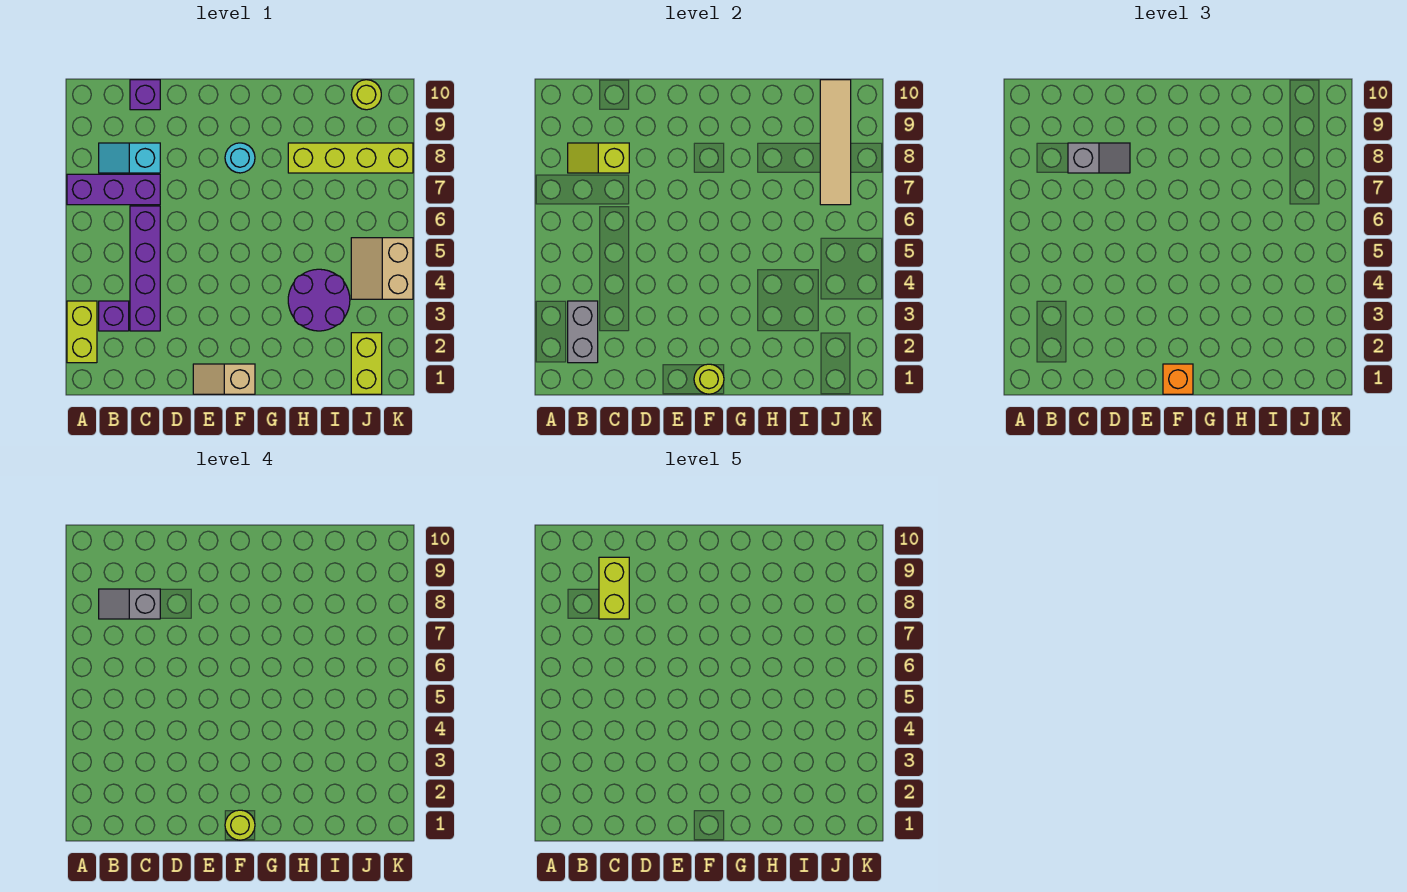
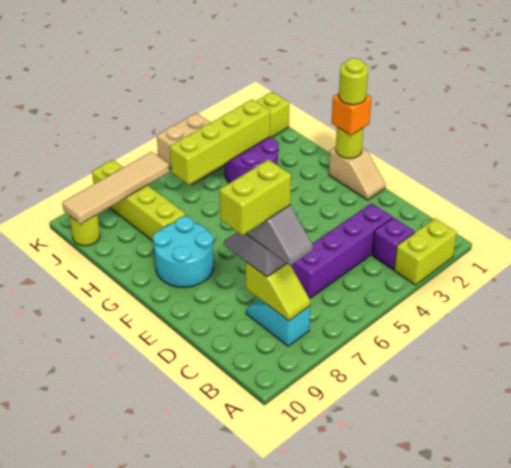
purple brick A7:C7 level 1 -> none
grey brick B2:B3 level 2 -> none
cyan slope B8:C8 level 1 top C -> cyan slope B8:C8 level 1 top B
purple brick C10 level 1 -> none
cyan round brick F8 level 1 -> cyan round brick F8:G9 level 1
none -> lime brick I3:I6 level 2

